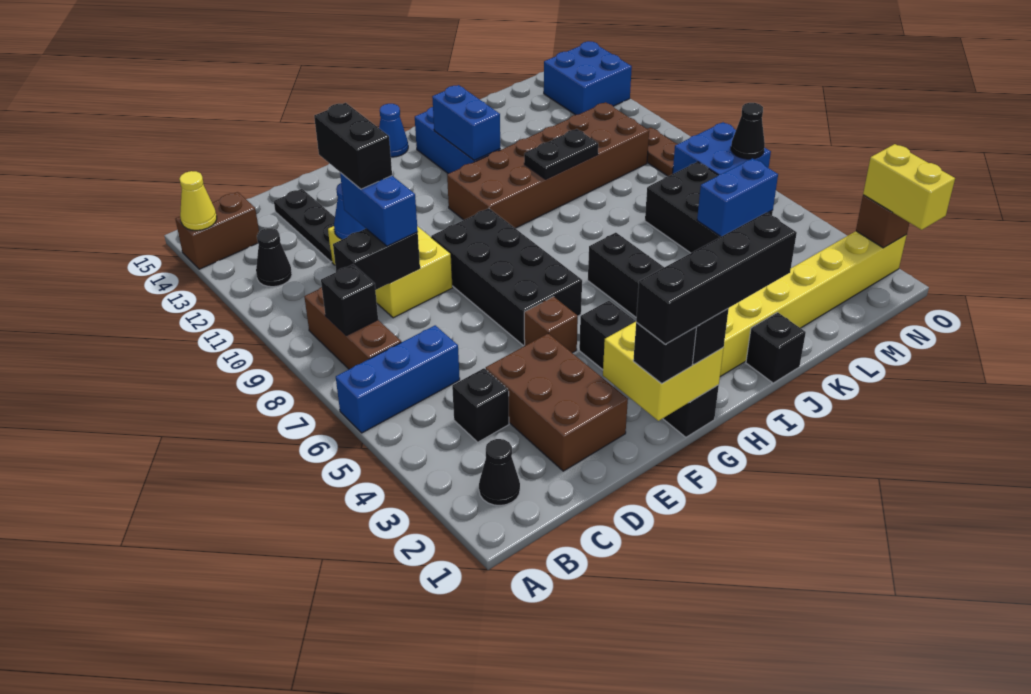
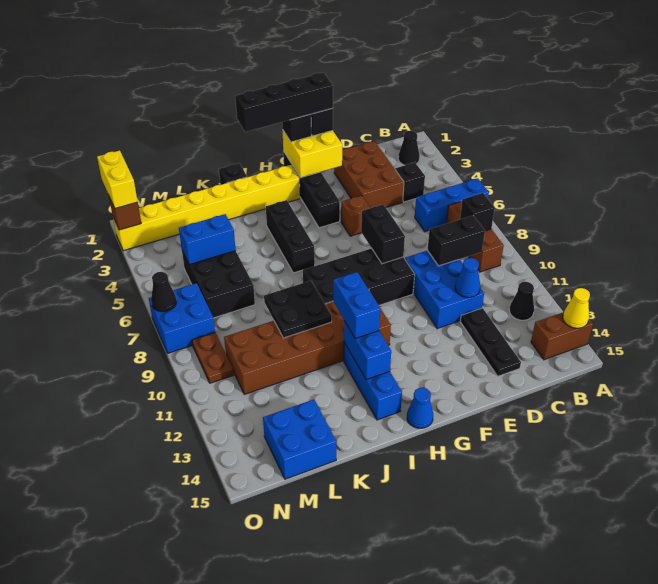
yellow brick D9:E11 level 1 -> blue brick D9:E11 level 1
blue brick D9:D10 level 3 -> blue brick I11:I12 level 3
black brick D10:D11 level 4 -> black brick F7:F8 level 2
black brick F6:G9 level 1 -> black brick F8:I9 level 1
black plate J10:K10 level 2 -> black plate J9:K10 level 2
blue brick N13:O14 level 1 -> blue brick L14:M15 level 1

